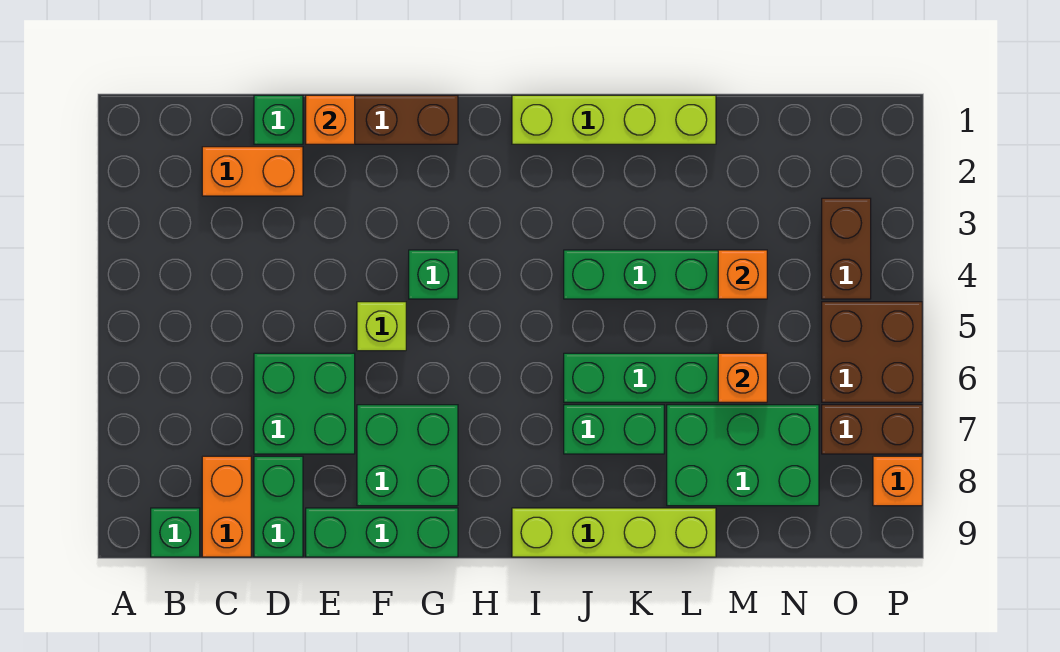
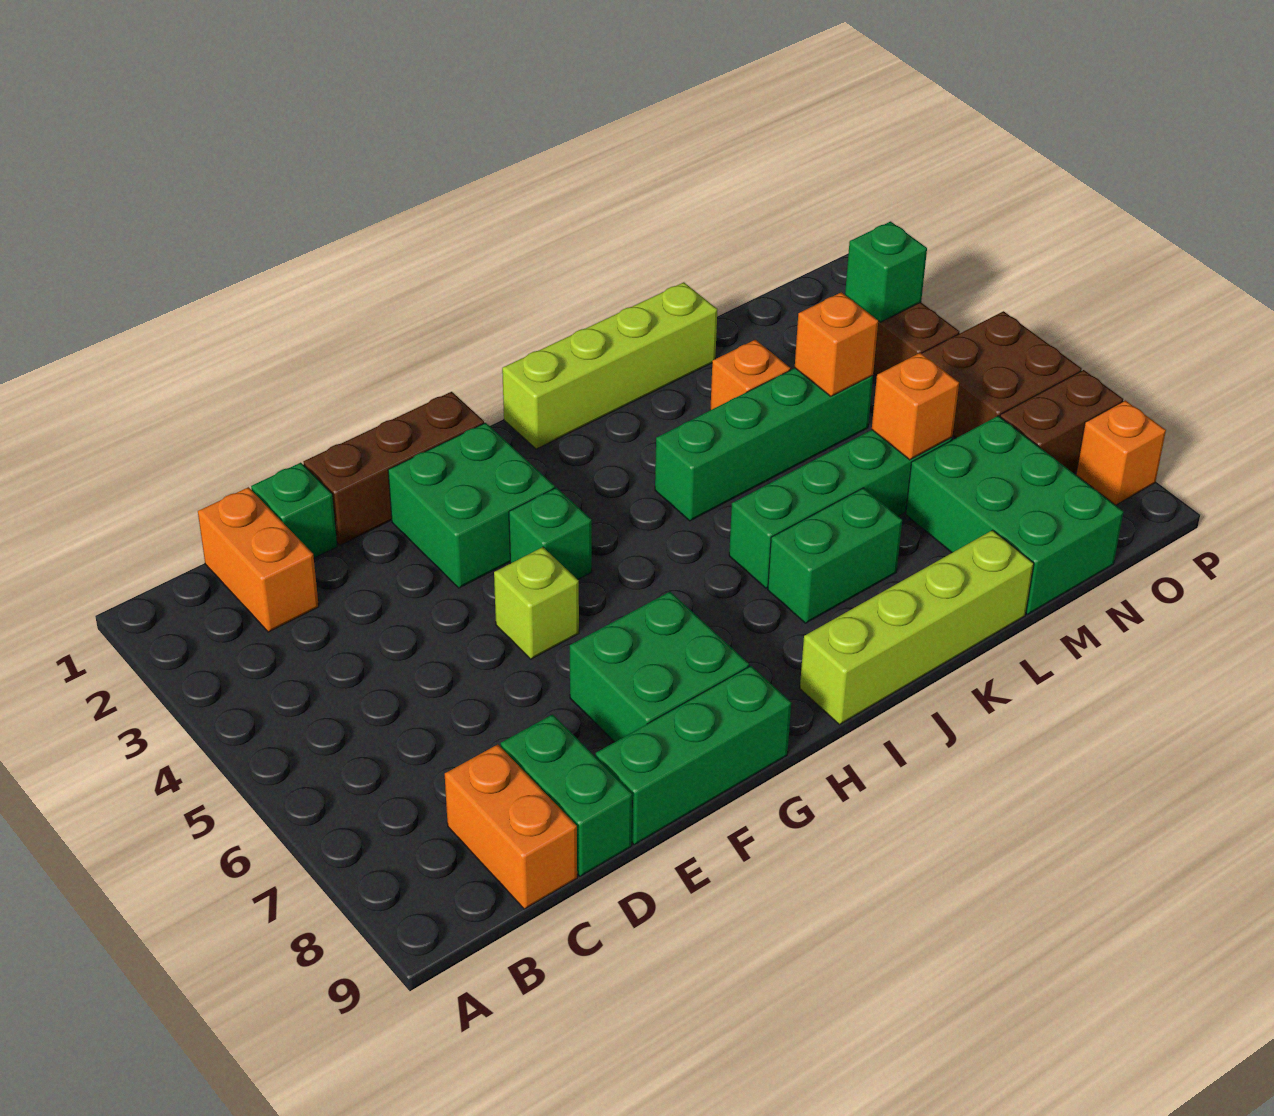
green brick B9 level 1 -> green brick O3 level 2
orange brick C2:D2 level 1 -> orange brick C1:C2 level 1
green brick D6:E7 level 1 -> green brick F2:G3 level 1
orange brick E1 level 2 -> orange brick L3 level 1
green brick L7:N8 level 1 -> green brick M7:N9 level 1

